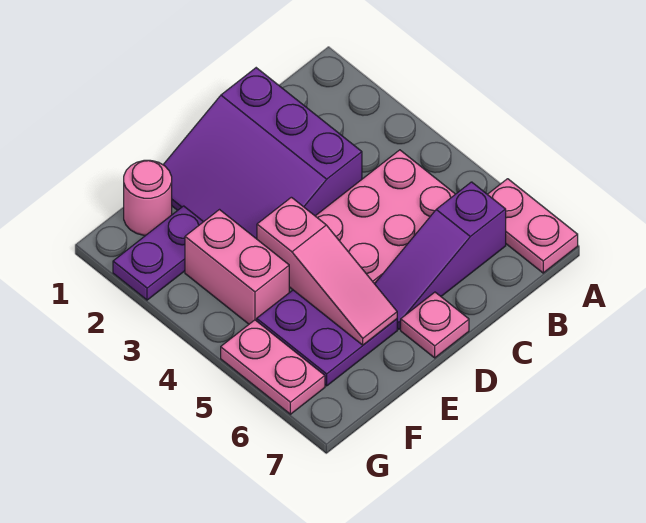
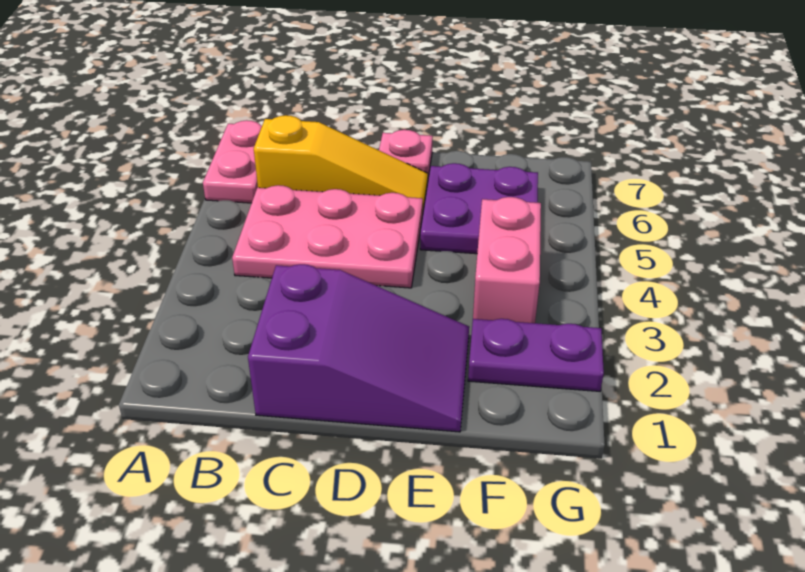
purple slope B6:D6 level 1 top B -> yellow slope B6:D6 level 1 top B
purple slope C1:E3 level 1 top C -> purple slope C1:E2 level 1 top C
pink slope E4:E6 level 2 top 4 -> none
pink round brick F1 level 1 -> none
pink plate G5:G6 level 1 -> none

